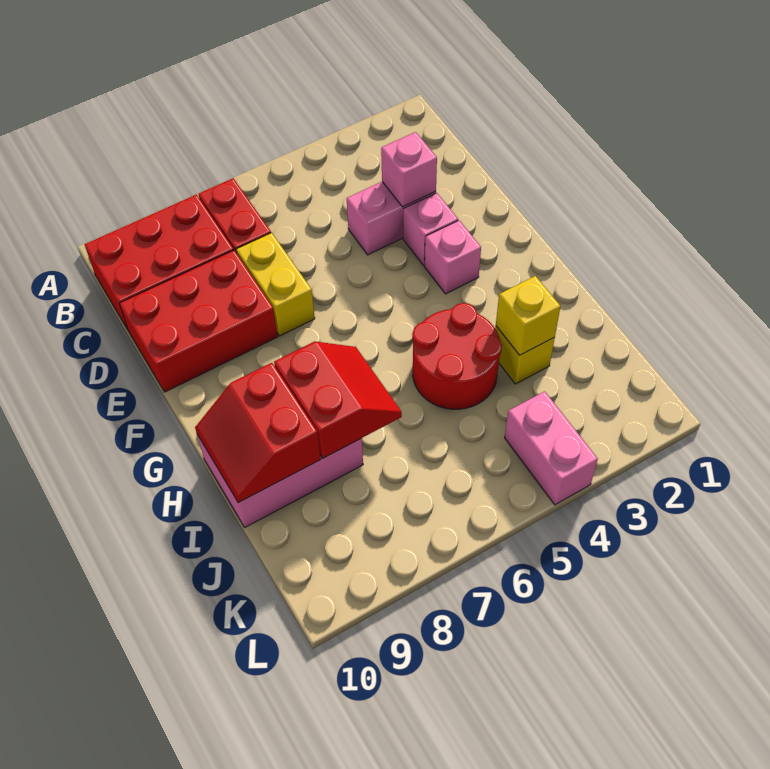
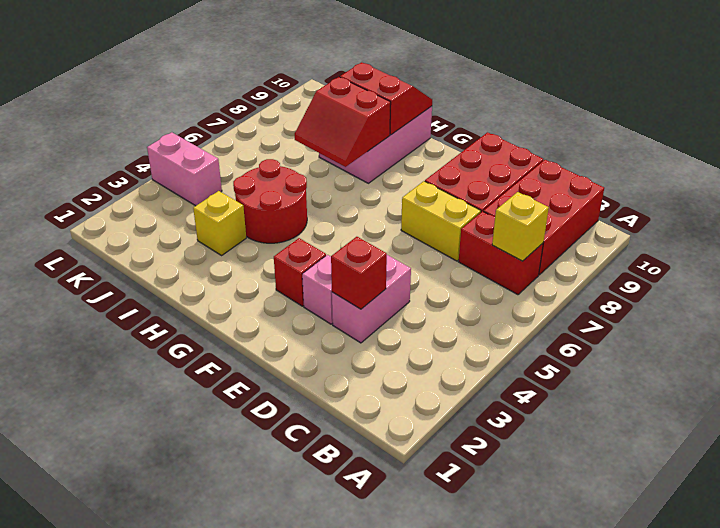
pink brick D3 level 2 -> red brick D3 level 2
pink brick F3 level 1 -> red brick F3 level 1
yellow brick I3 level 2 -> yellow brick B7 level 2

